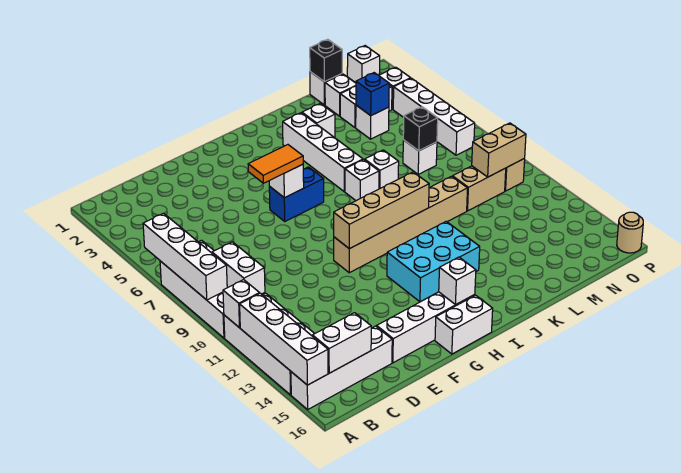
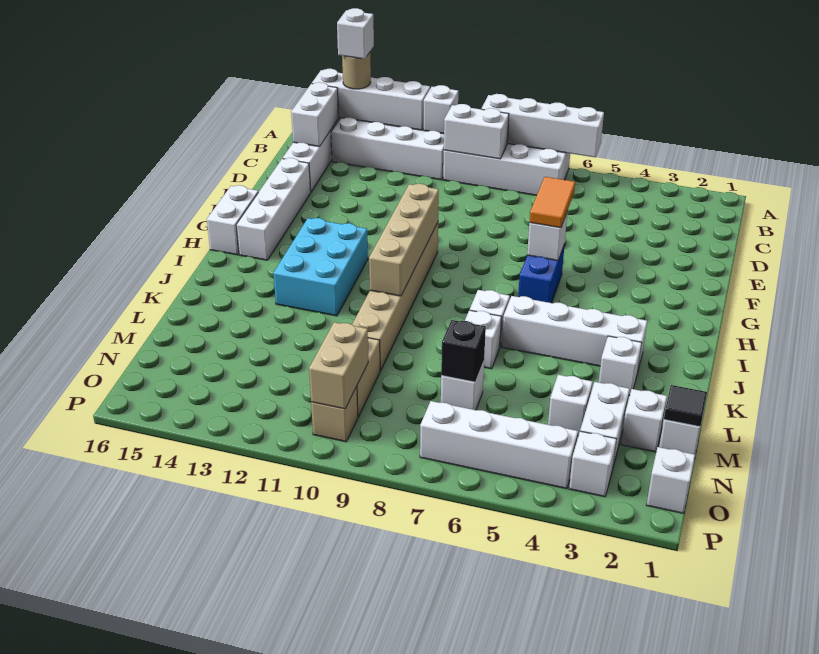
white brick H15 level 2 -> white brick A14 level 4
black brick M1 level 2 -> black tile M1 level 2
blue brick M4 level 2 -> none
tan round brick P16 level 1 -> tan round brick A14 level 3

